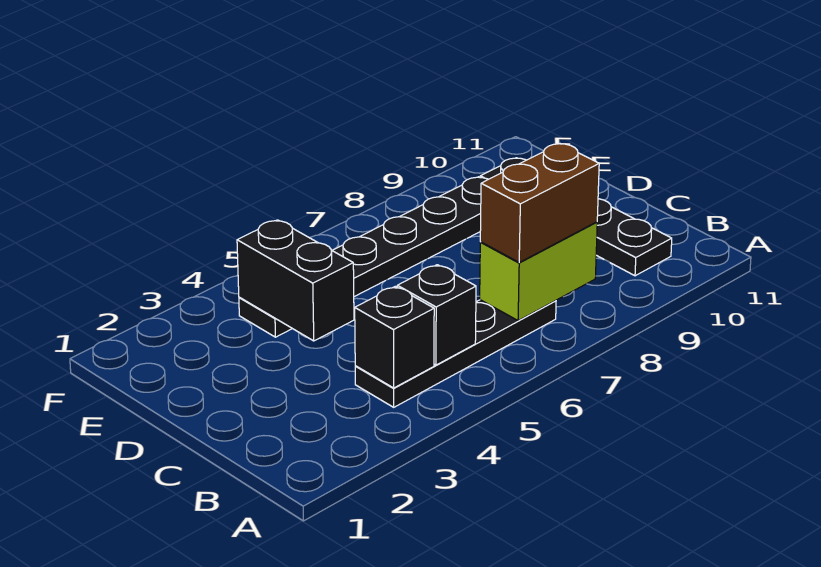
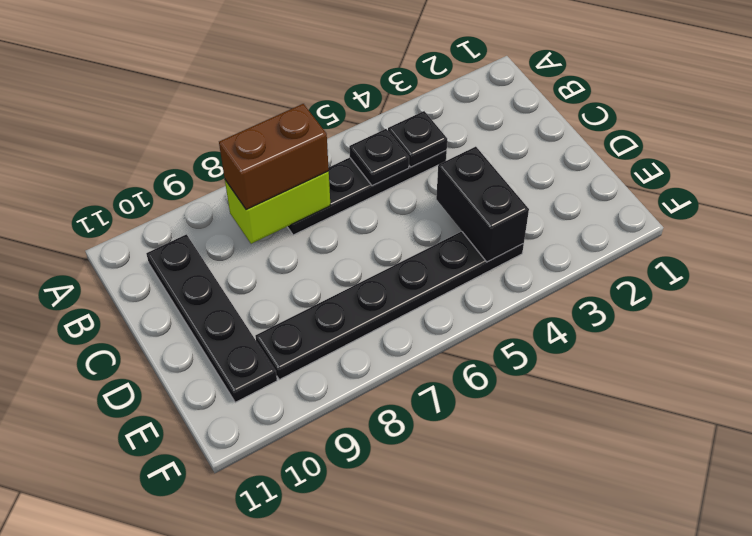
black brick B4 level 2 -> black plate B4 level 2
black brick B5 level 2 -> black plate B5 level 2

